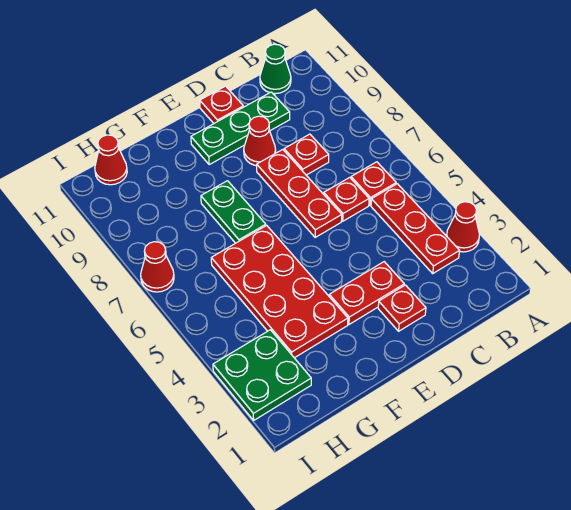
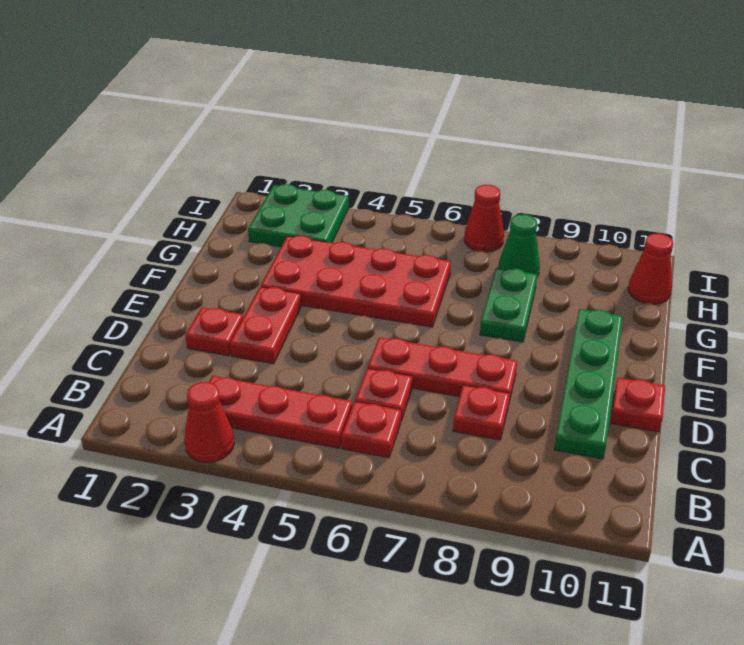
green cone B11 level 1 -> green cone H8 level 1
green plate C10:E10 level 1 -> green plate C10:F10 level 1
red cone D9 level 1 -> none
green plate F7:F8 level 1 -> green plate F8:G8 level 1

